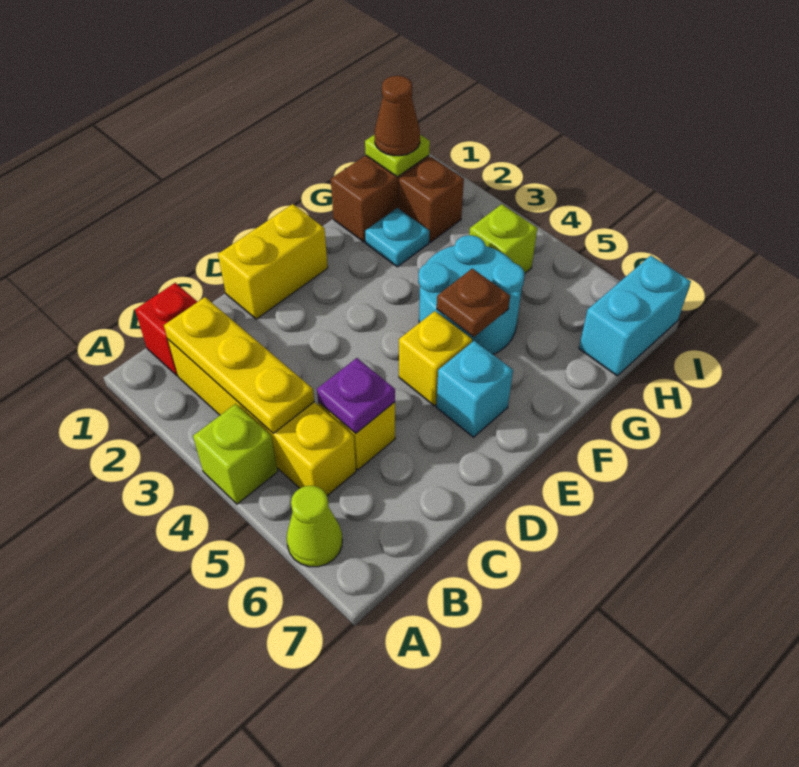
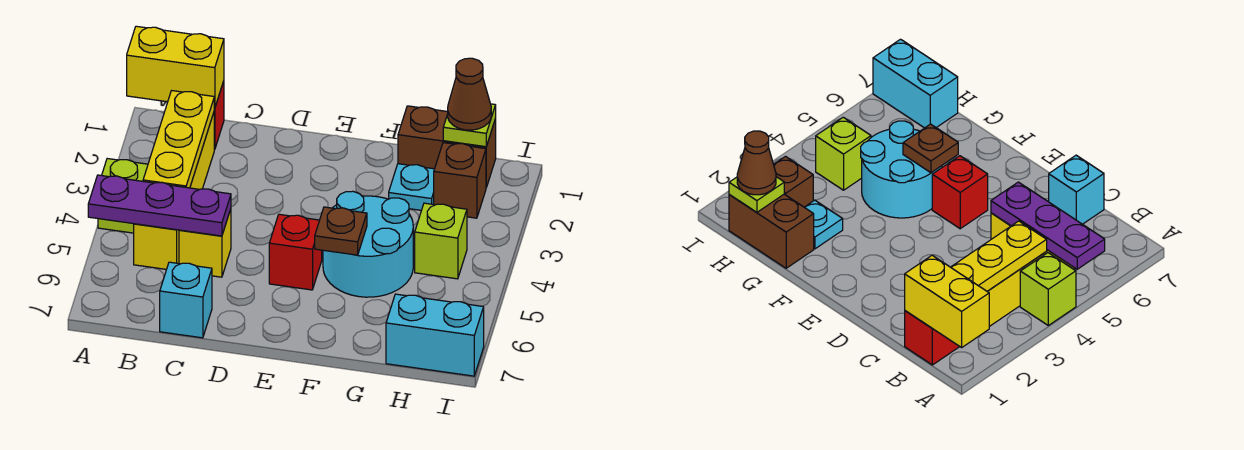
lime cone A6 level 1 -> none
purple plate C5 level 2 -> purple plate A5:C5 level 2
yellow brick D1:E1 level 1 -> yellow brick A1:B1 level 2
yellow brick E5 level 1 -> red brick E5 level 1
cyan brick E6 level 1 -> cyan brick C7 level 1

